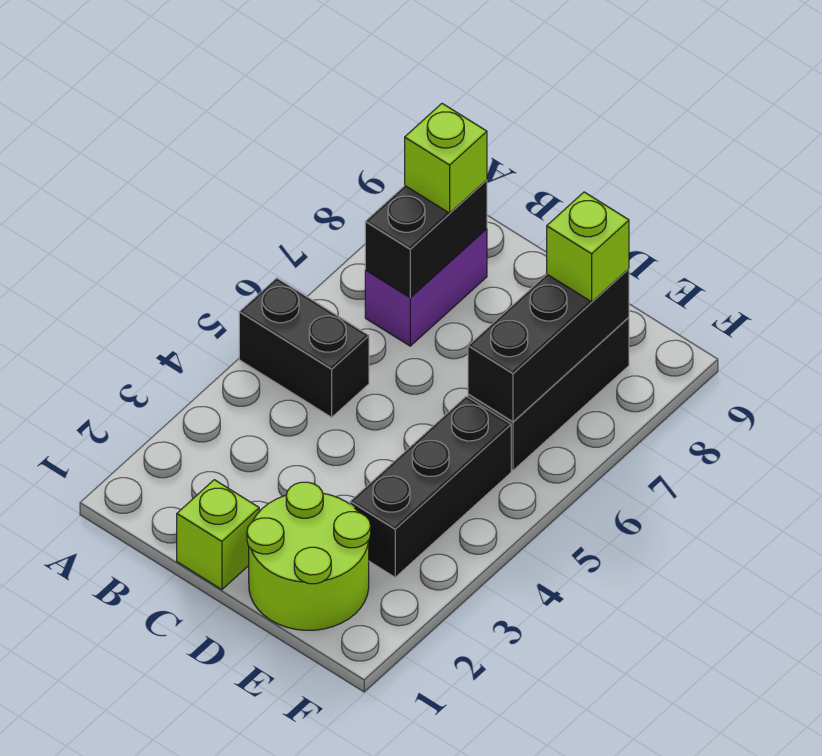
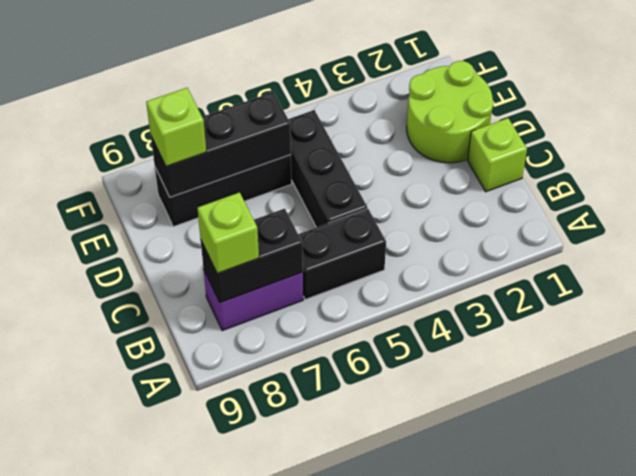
black brick A5:B5 level 1 -> black brick B5:B6 level 1
black brick E3:E5 level 1 -> black brick C5:E5 level 1

